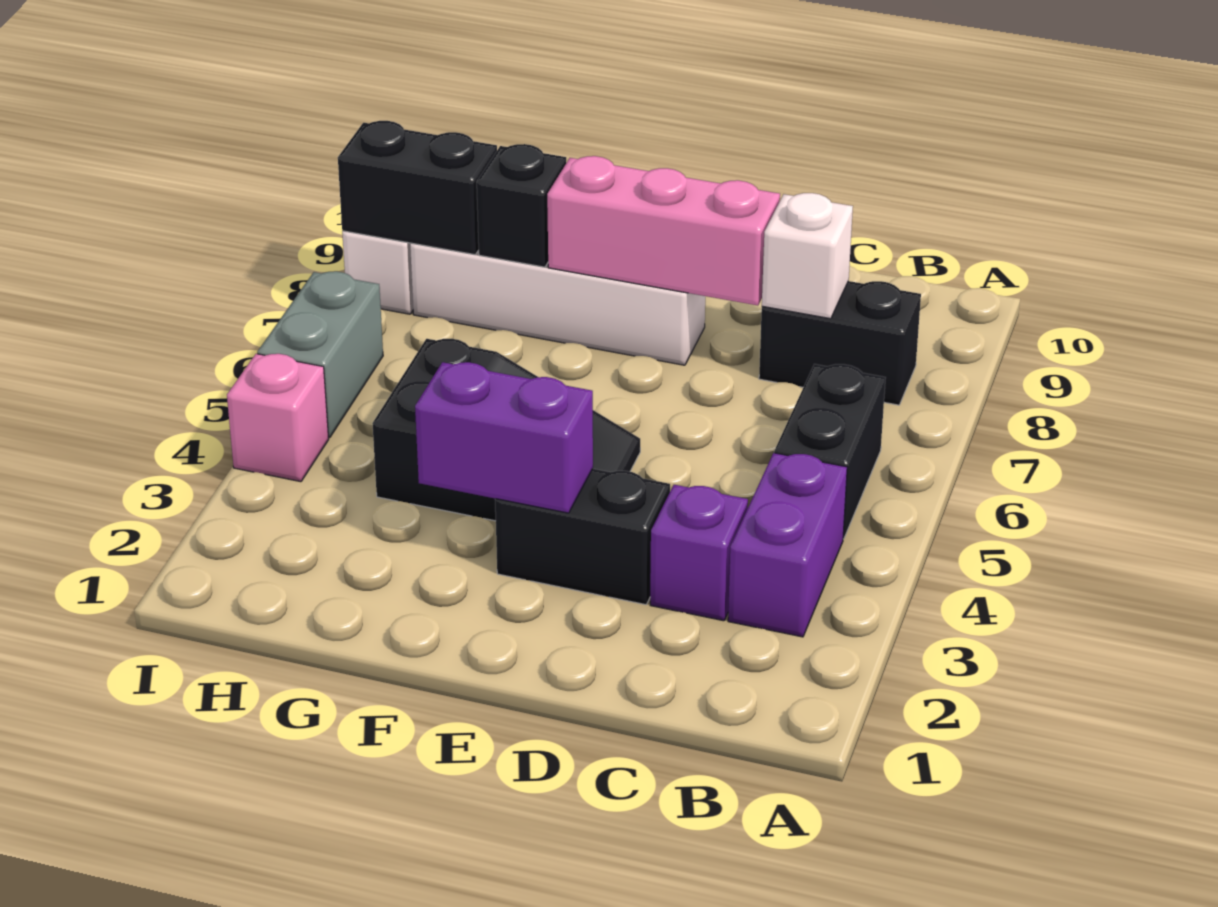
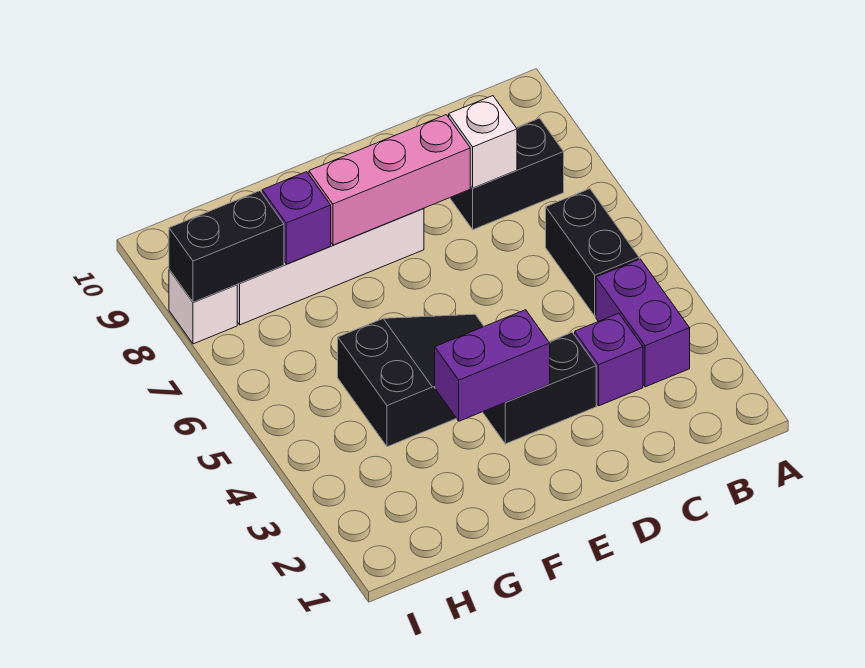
black brick G8 level 2 -> purple brick G8 level 2
pink brick I4 level 1 -> none
grey brick I5:I6 level 1 -> none

